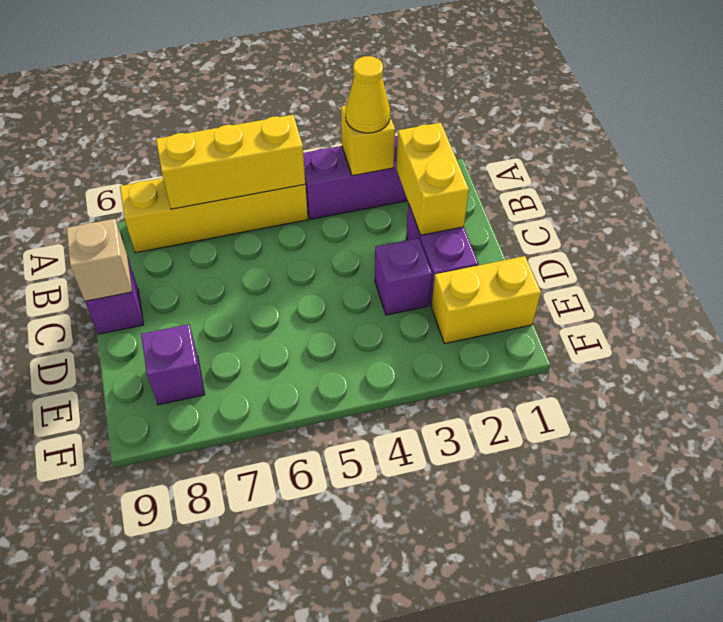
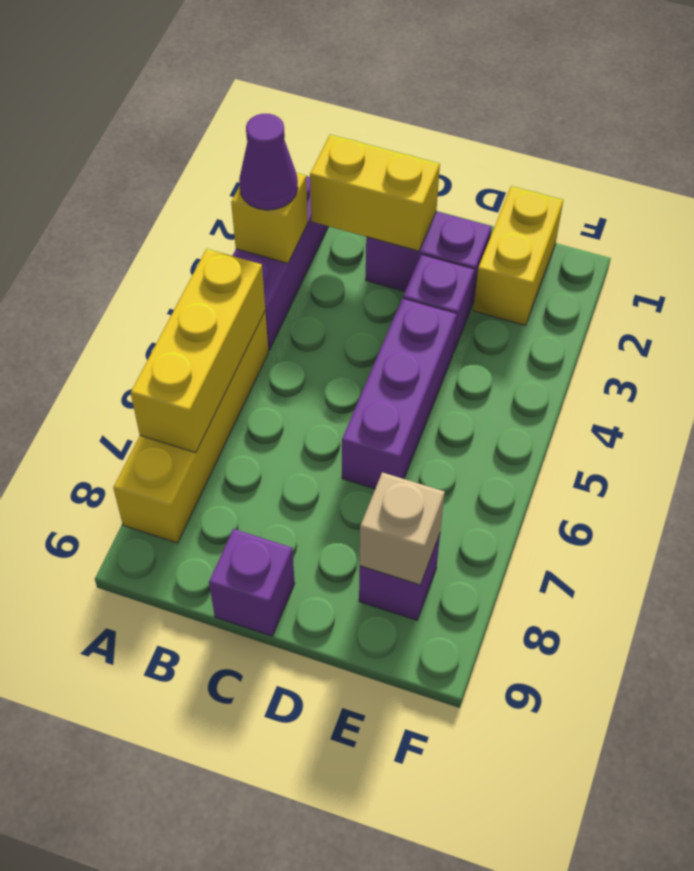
yellow cone A3 level 3 -> purple cone A3 level 3
tan brick C9 level 2 -> tan brick E8 level 2
none -> purple brick D4:D6 level 1

